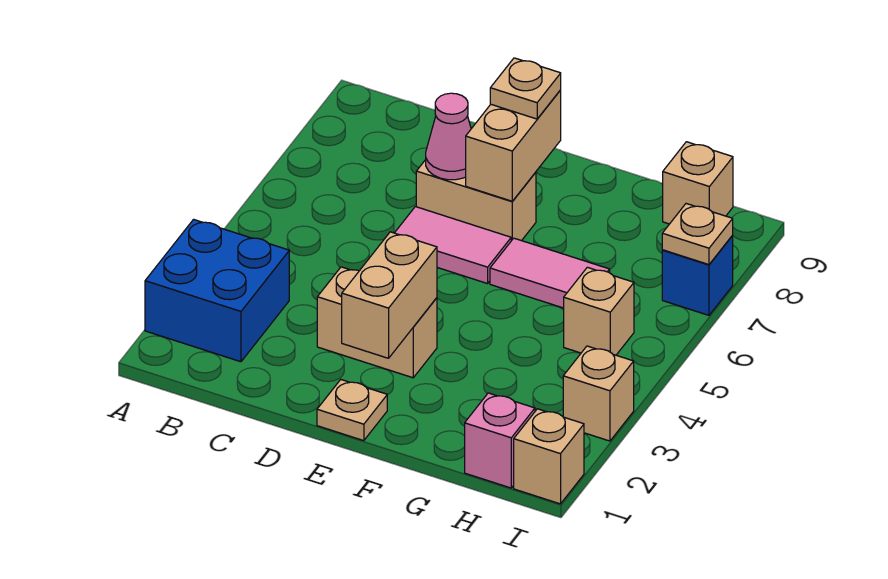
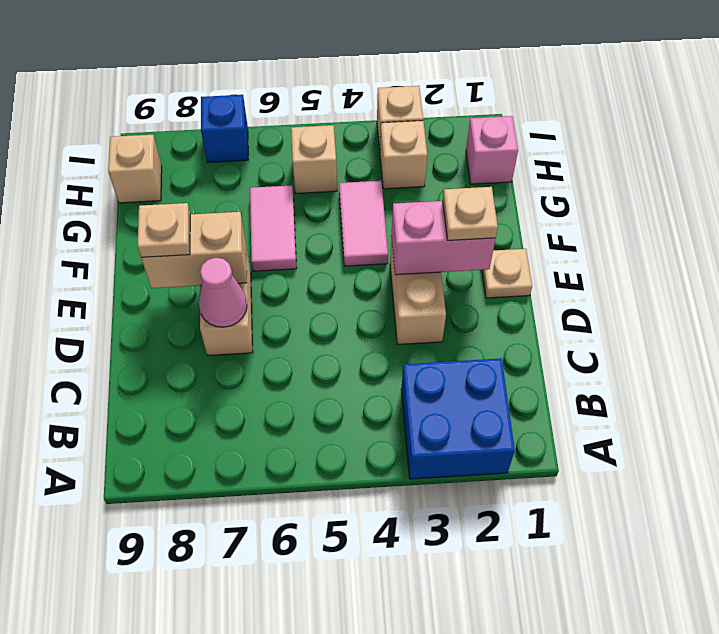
pink tile D6:E6 level 1 -> pink tile F4:G4 level 1
tan brick E2:E3 level 2 -> pink brick E2:E3 level 2
tan brick I1 level 1 -> tan brick H3 level 1
tan plate I7 level 2 -> tan plate E2 level 3

